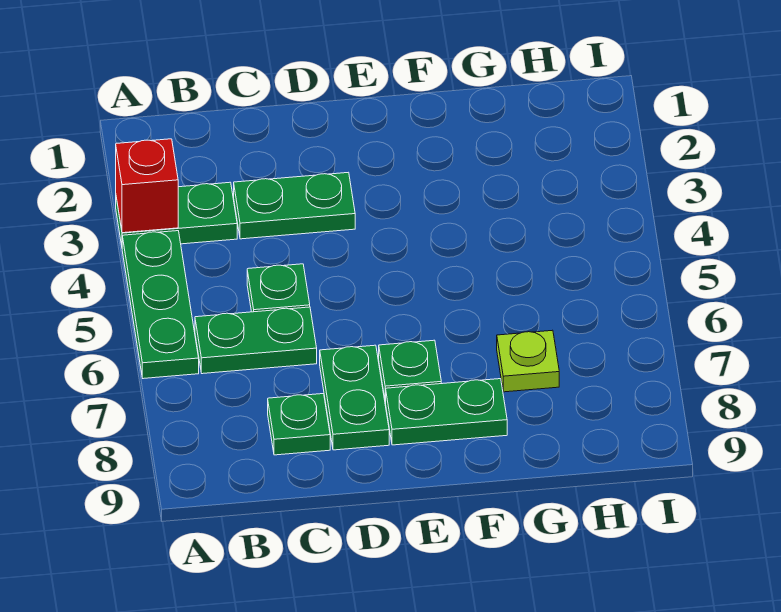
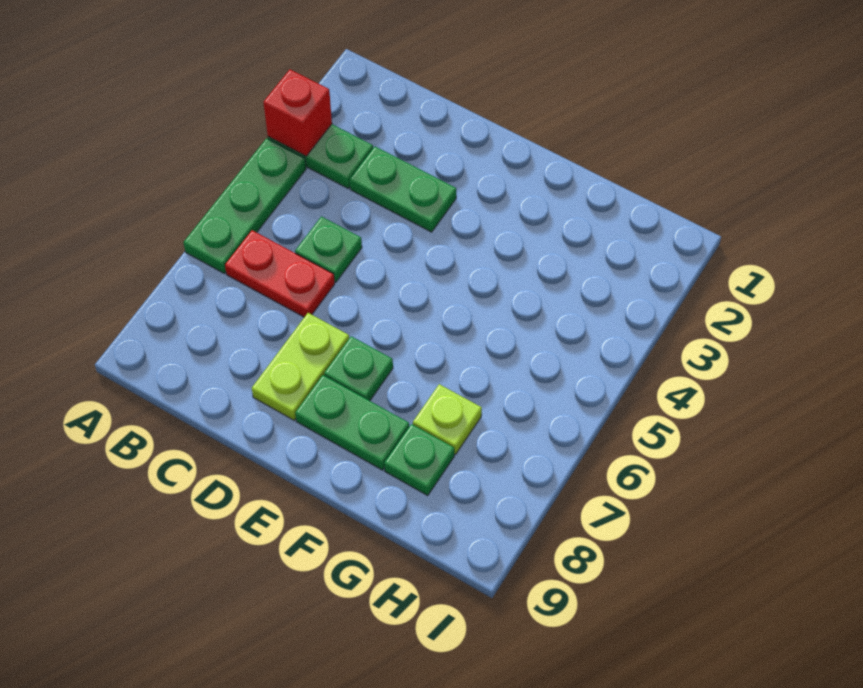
green plate B6:C6 level 1 -> red plate B6:C6 level 1
green plate C8 level 1 -> green plate G8 level 1
green plate D7:D8 level 1 -> lime plate D7:D8 level 1

